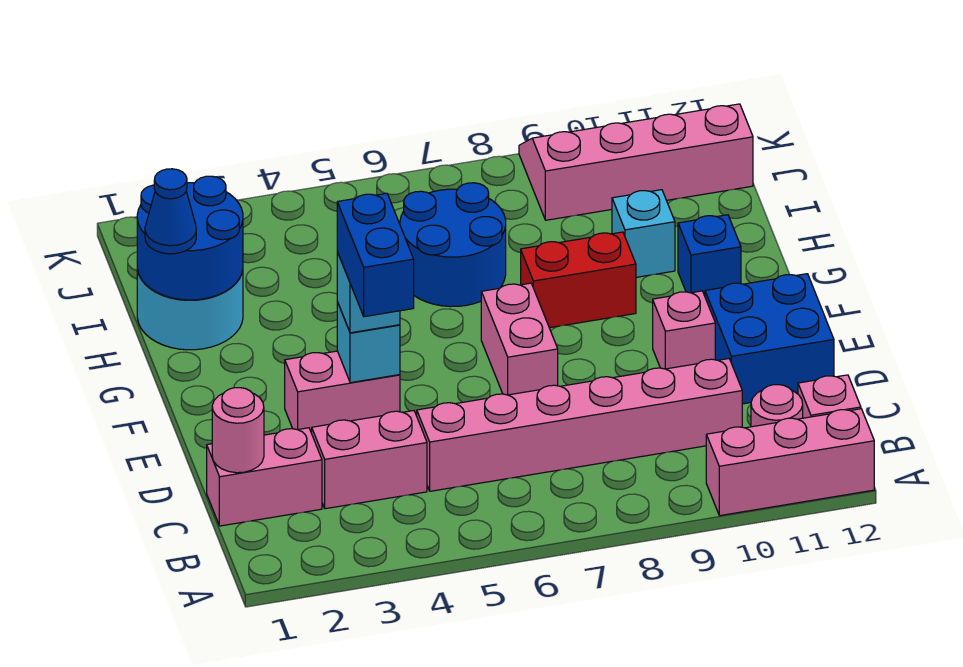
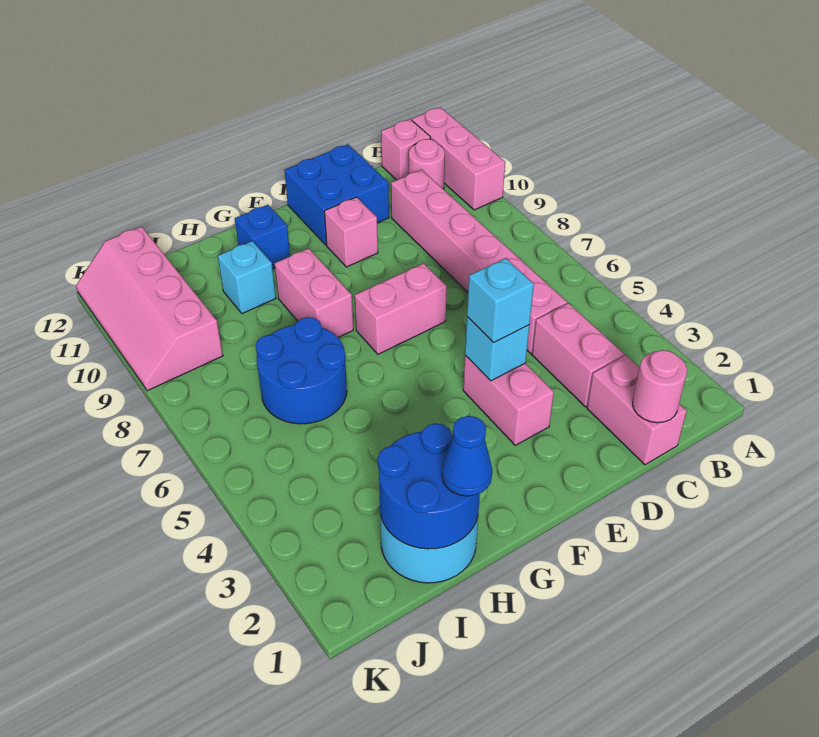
blue brick D4:E4 level 4 -> none
red brick G8:G9 level 1 -> pink brick G8:G9 level 1

